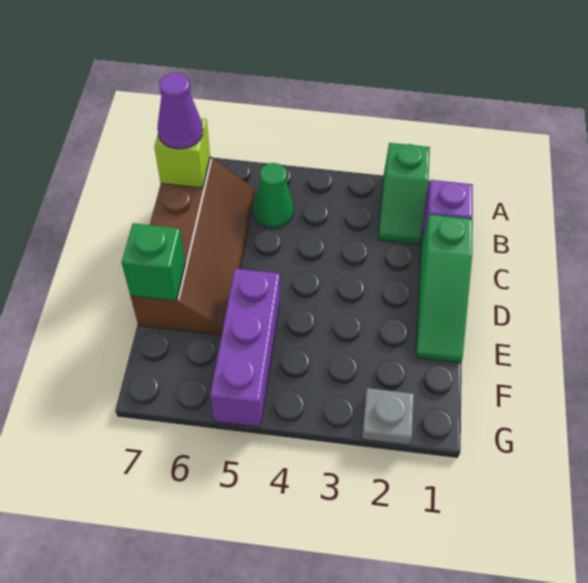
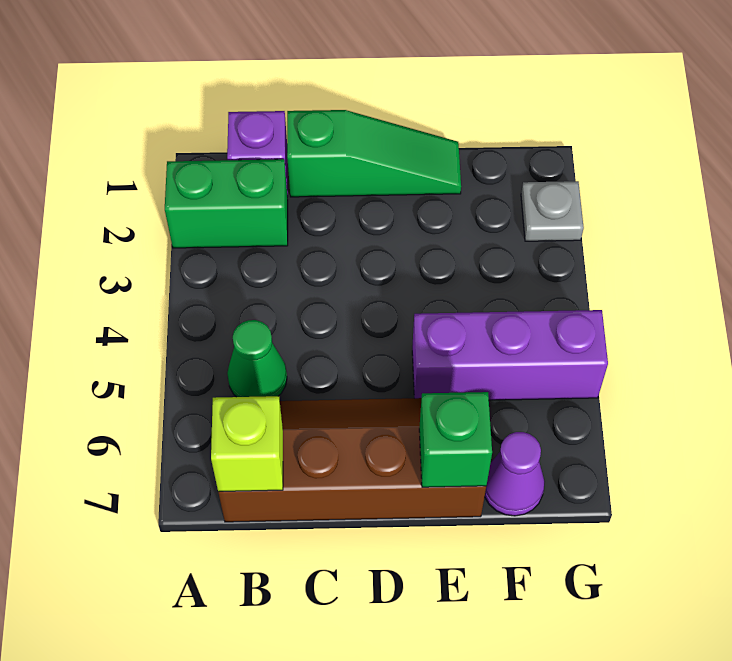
green slope A2:B2 level 1 top A -> green brick A2:B2 level 1
purple cone B7 level 3 -> purple cone F7 level 1

